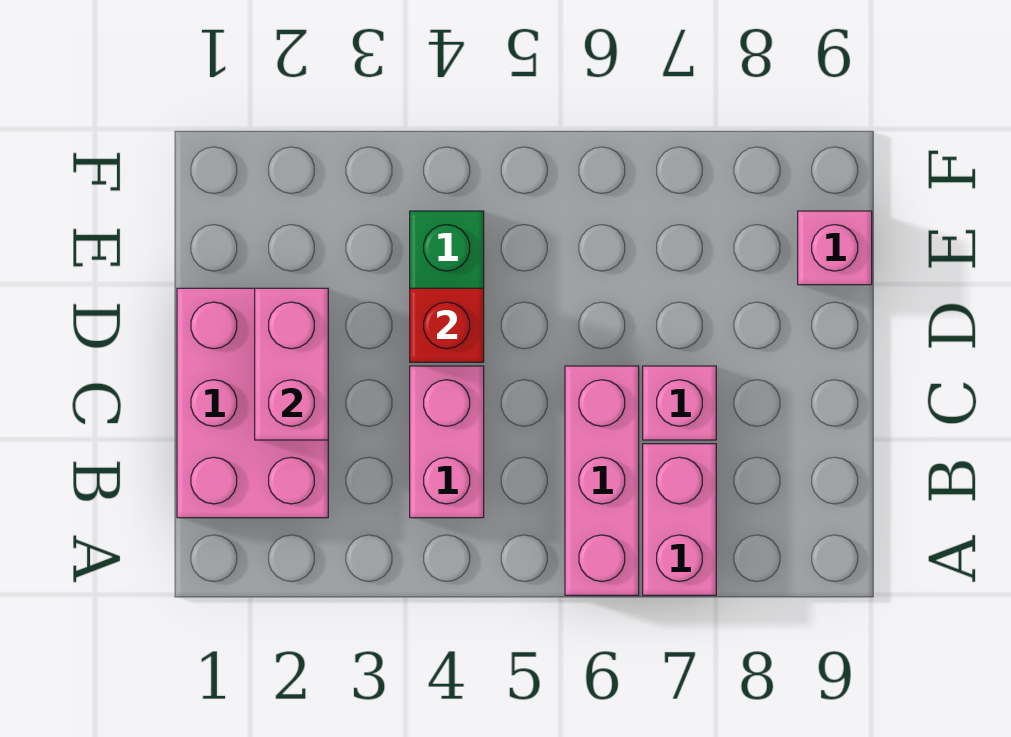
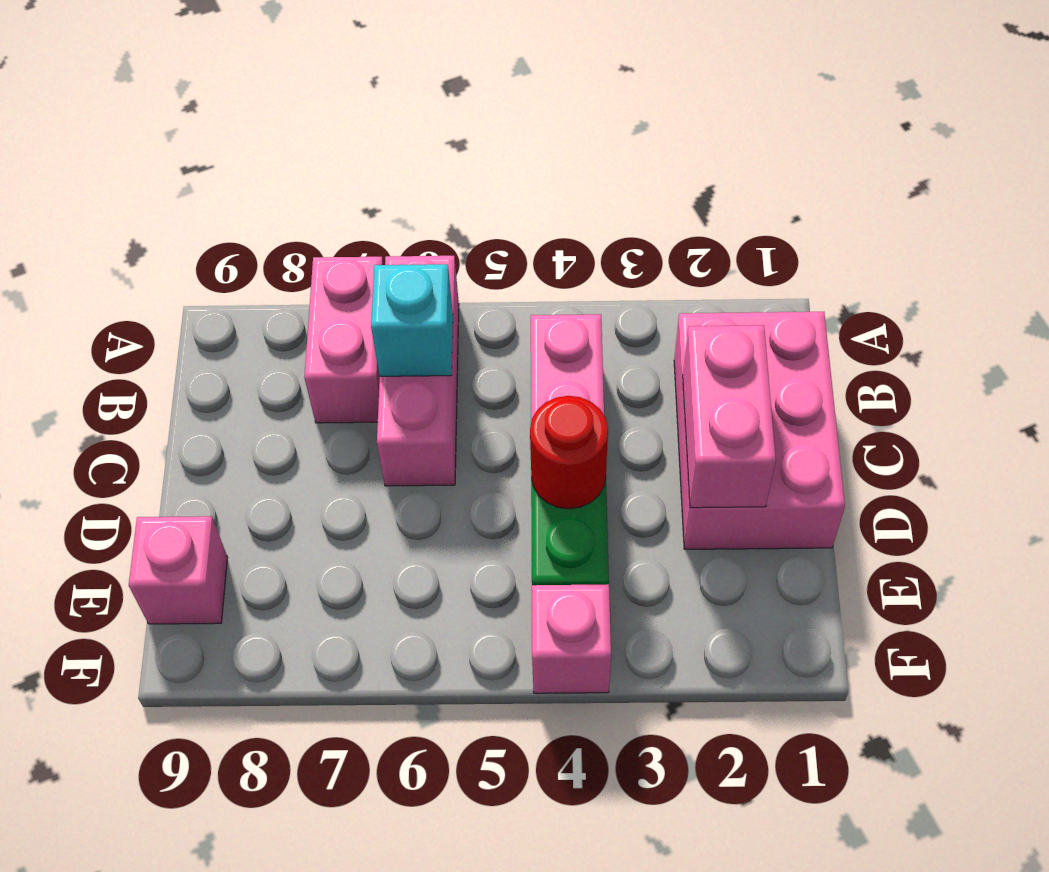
none -> cyan brick B6 level 2
pink brick C7 level 1 -> pink brick F4 level 1
red brick D4 level 2 -> red round brick D4 level 2

